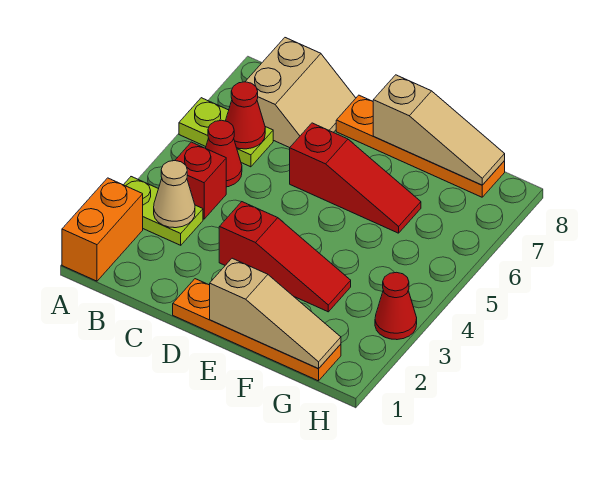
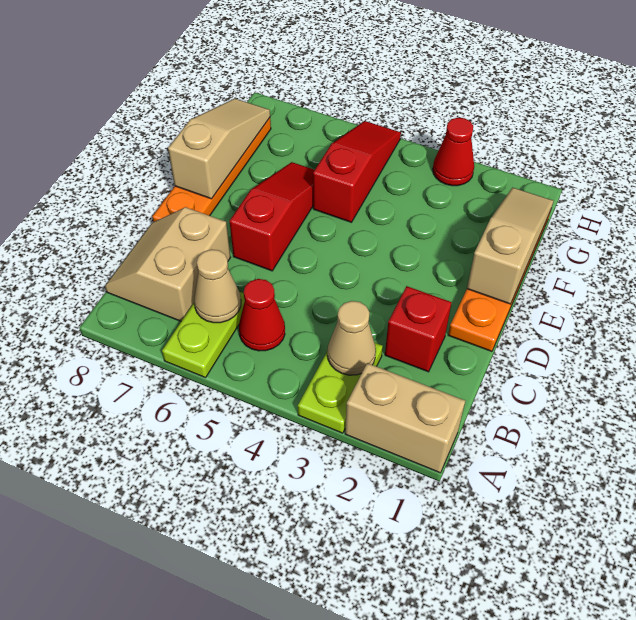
orange brick A1:A2 level 1 -> tan brick A1:A2 level 1
red brick B4 level 1 -> red brick C2 level 1
red cone B6 level 2 -> tan cone B6 level 2
tan slope B7:C8 level 1 top B -> tan slope B7:C8 level 1 top 7
red slope D3:F3 level 1 top D -> red slope F5:H5 level 1 top F

